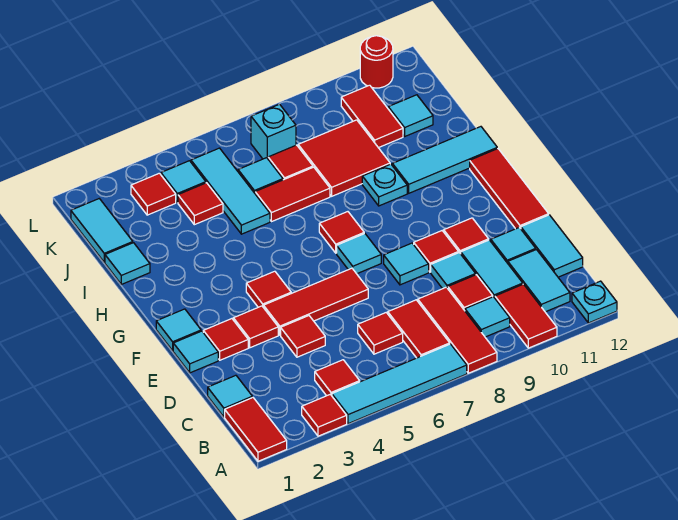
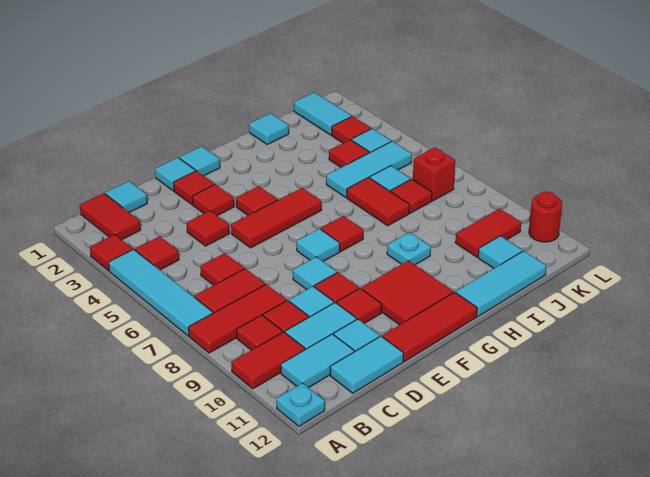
red tile A1:B1 level 1 -> red tile B1:B2 level 1
cyan tile B9 level 1 -> red tile B9 level 1
red tile E4:E6 level 1 -> red tile E5:G5 level 1
cyan tile H10:H12 level 1 -> cyan tile H12:J12 level 1
red tile I8:J9 level 1 -> red tile F10:G11 level 1
cyan tile J1:K1 level 1 -> cyan tile K1:K2 level 1
cyan brick K7 level 1 -> red brick K7 level 1

